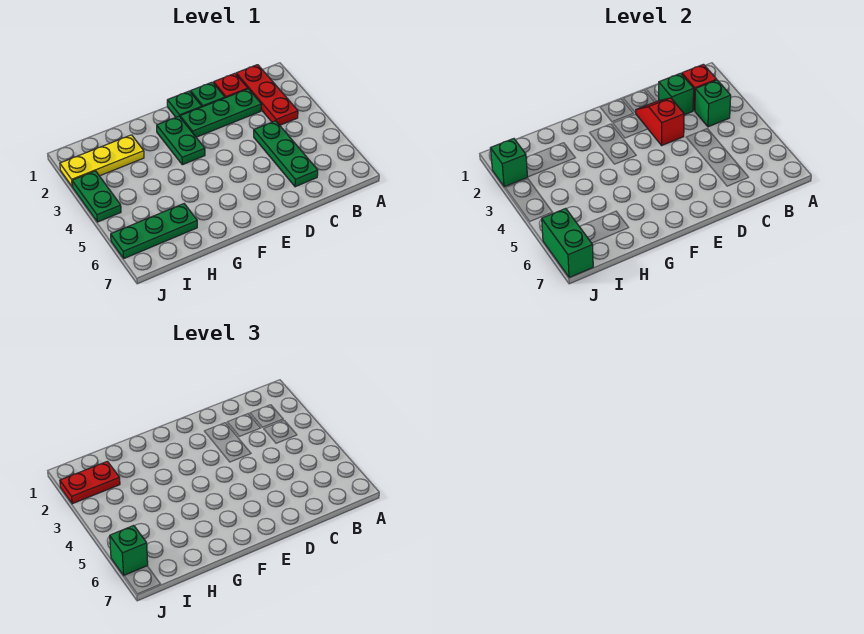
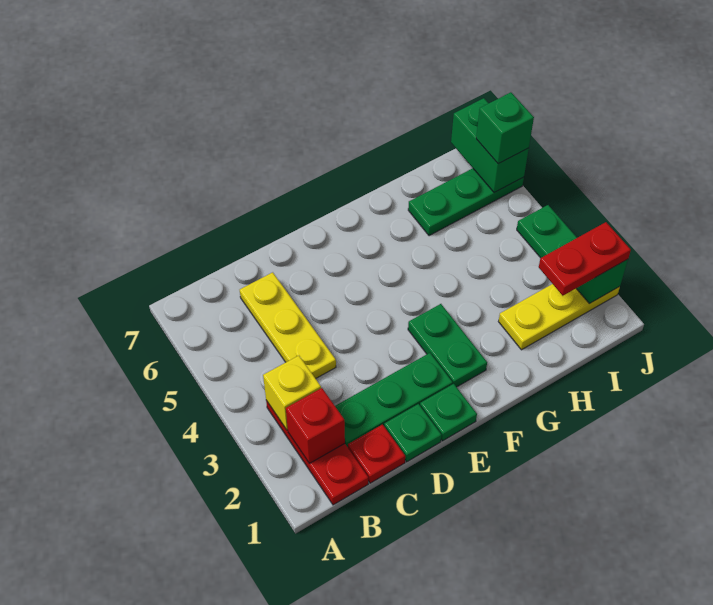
green brick B3 level 2 -> yellow brick B3 level 2
green brick C2 level 2 -> none
green plate C4:C6 level 1 -> yellow plate C4:C6 level 1
red slope D2:D3 level 2 top 3 -> none

